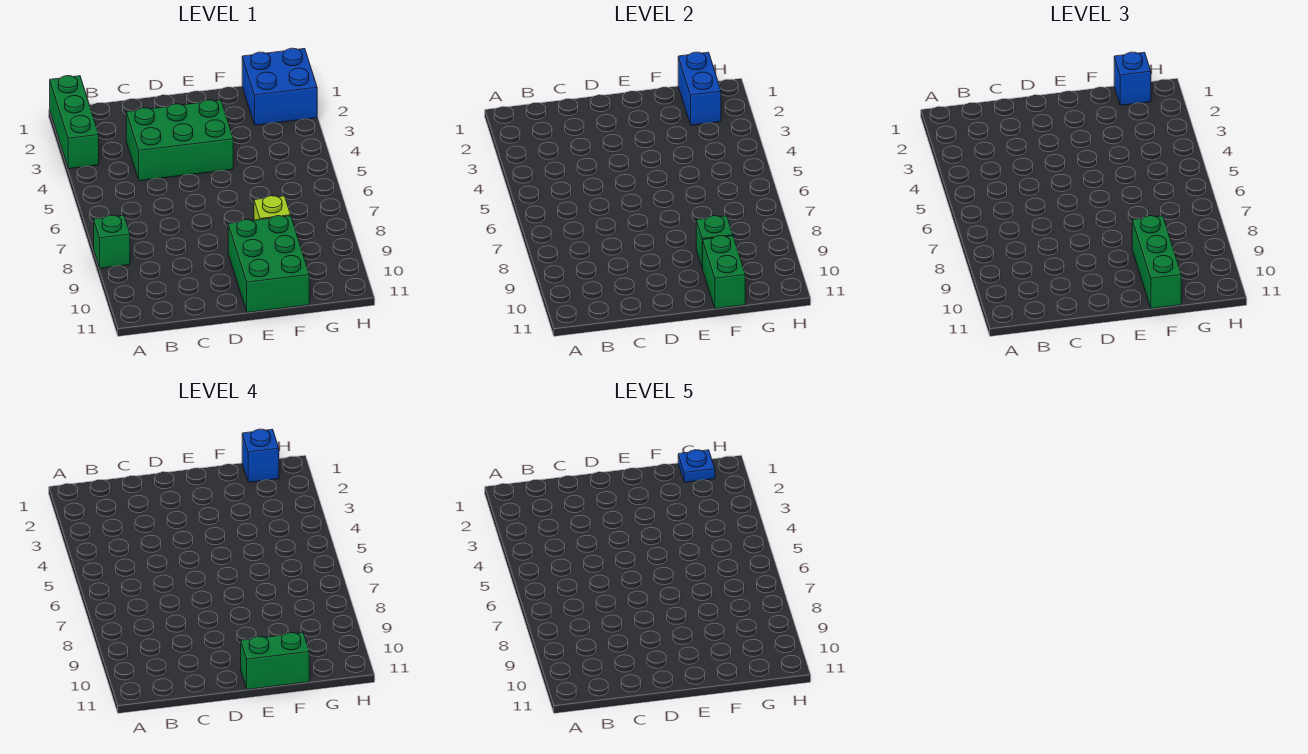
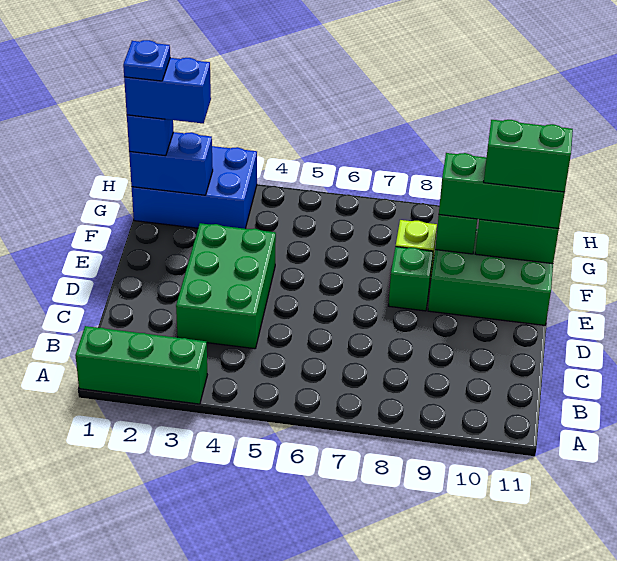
green brick A8 level 1 -> green brick E8 level 1
green brick E11:F11 level 4 -> green brick F10:F11 level 4
blue brick G1:H2 level 1 -> blue brick G1:H3 level 1
blue brick G1 level 4 -> blue brick G1:G2 level 4

